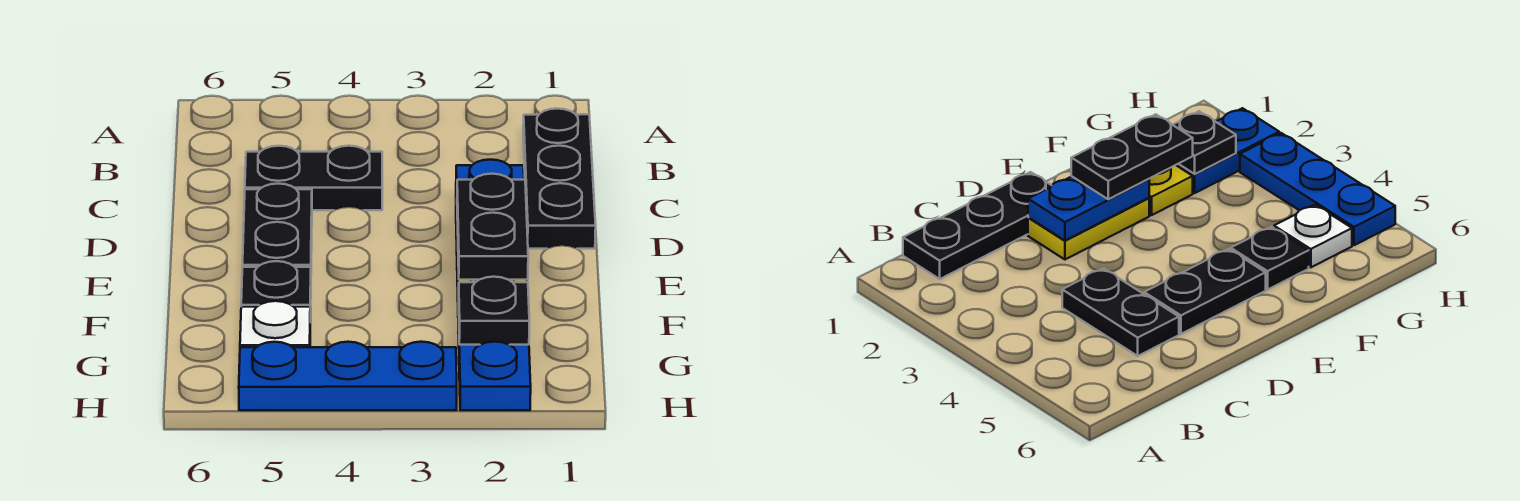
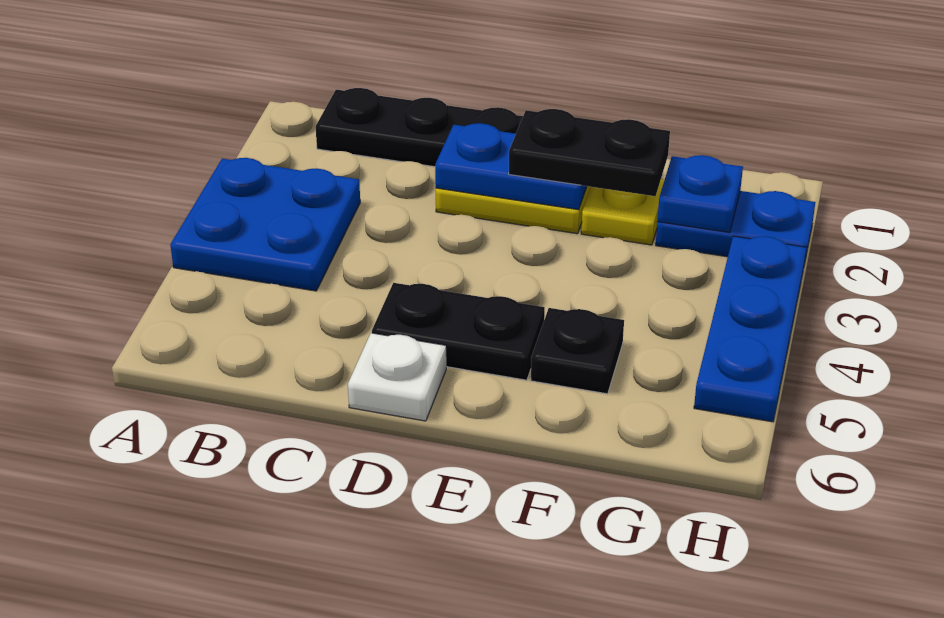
none -> blue plate A3:B4 level 1
black plate C4:C5 level 1 -> none
black plate G2 level 2 -> blue plate G2 level 2
white plate G5 level 1 -> white plate D6 level 1

